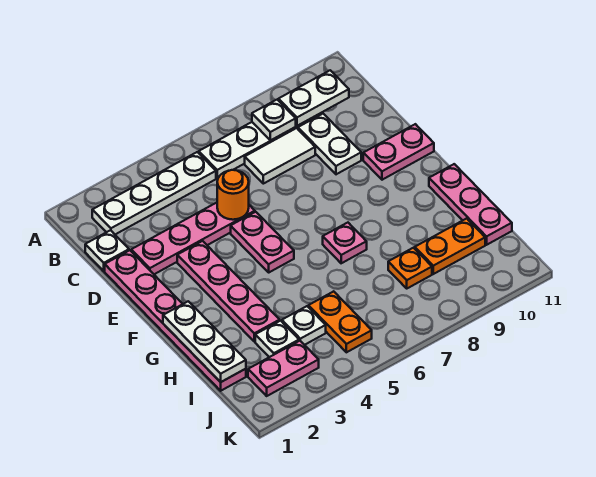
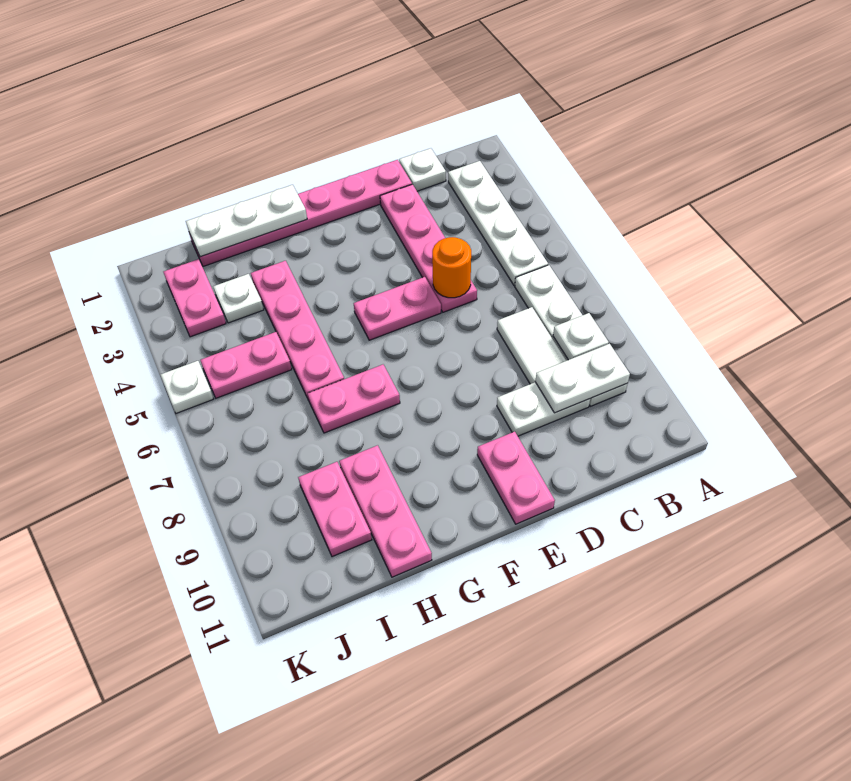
white plate B9:B10 level 2 -> white plate B9:C9 level 2
pink plate E3:H3 level 1 -> pink plate H3:H6 level 1
pink plate G7 level 1 -> pink plate G7:H7 level 1
pink plate G11:I11 level 1 -> pink plate H9:H11 level 1
white plate I4 level 1 -> white plate K5 level 1
orange plate I5:J5 level 1 -> pink plate I5:J5 level 1
orange plate I8 level 1 -> none
orange plate I9:I10 level 1 -> pink plate I9:I10 level 1

